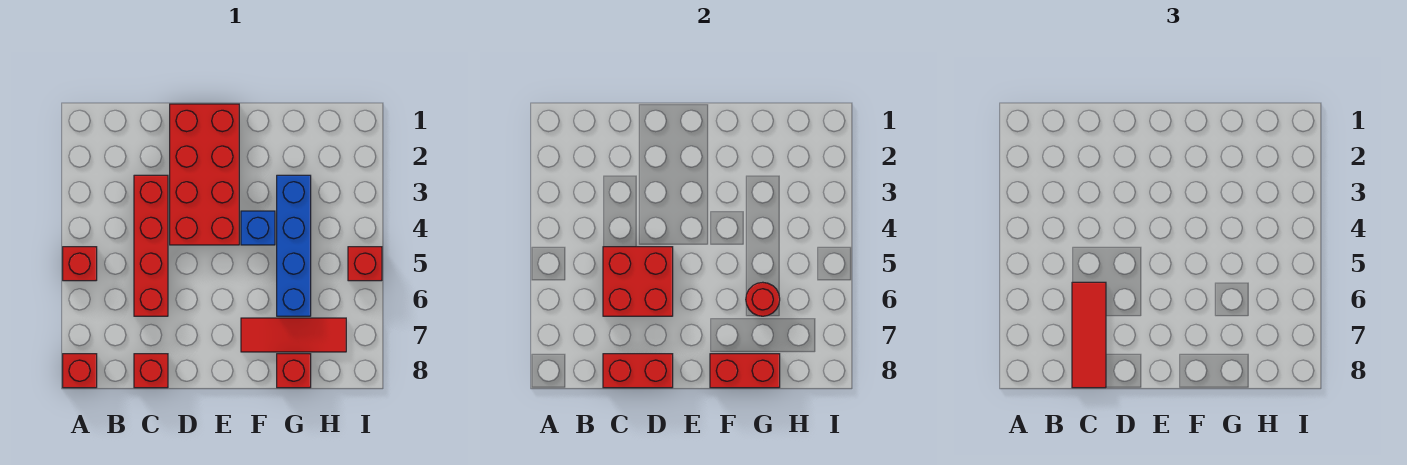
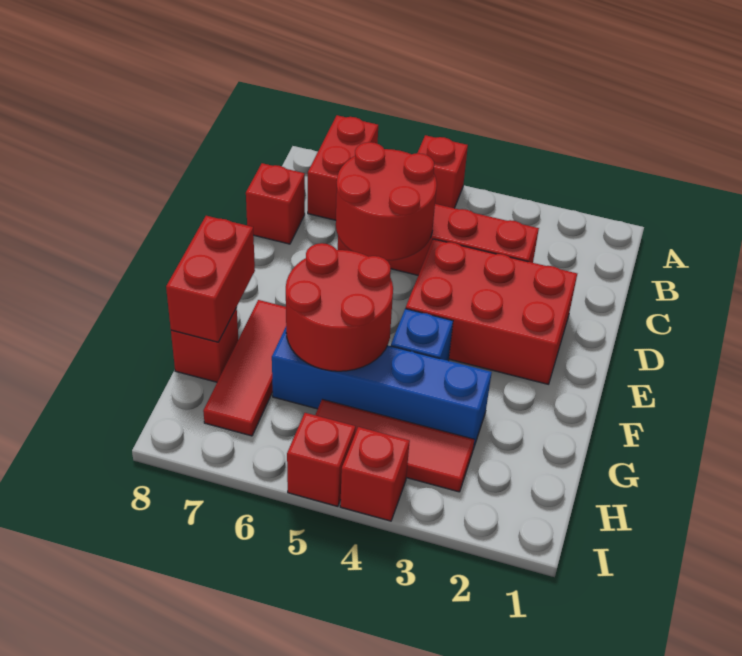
red brick A8 level 1 -> red brick I4 level 1
red brick C5:D6 level 2 -> red round brick C5:D6 level 2
red tile C6:C8 level 3 -> red tile H3:H5 level 1
red brick C8:D8 level 2 -> red brick A7:B7 level 1
red brick D1:E4 level 1 -> red brick D2:E4 level 1
red round brick G6 level 2 -> red round brick F5:G6 level 2

